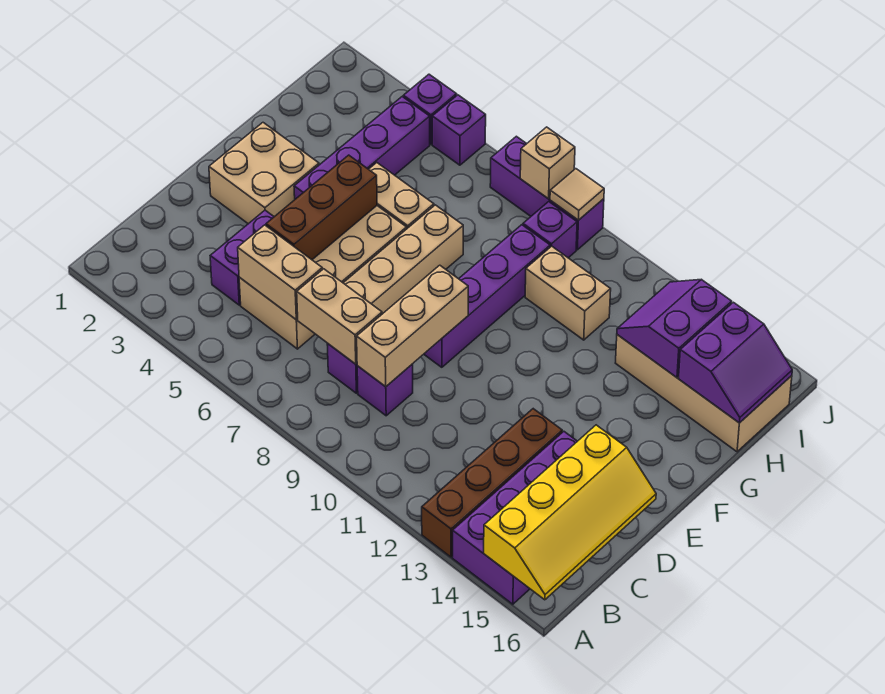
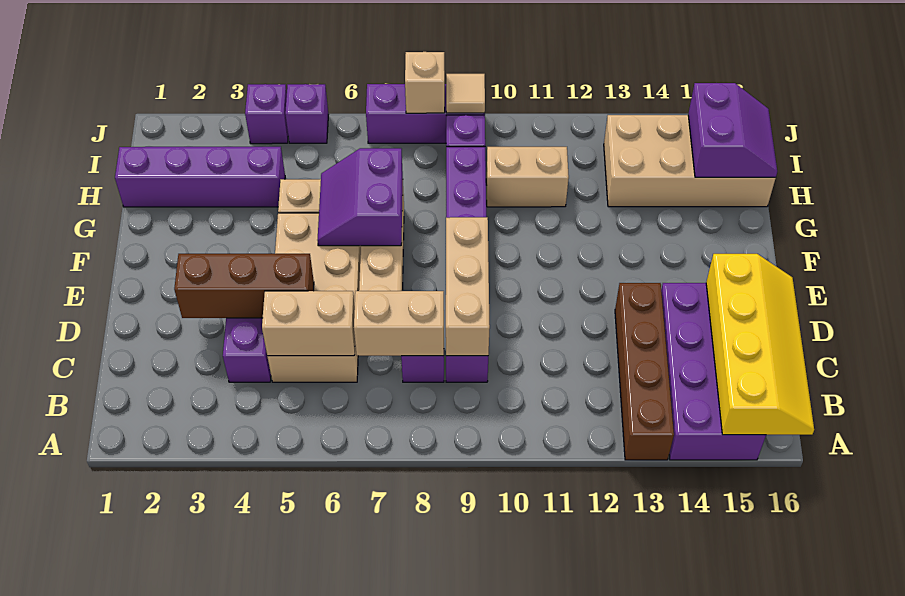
brown brick D5:F5 level 2 -> brown brick D3:D5 level 2
tan brick E2:F3 level 1 -> none
purple brick F4:I4 level 1 -> purple brick H1:H4 level 1
purple slope H13:I14 level 2 top 14 -> purple slope F6:G7 level 2 top 7

